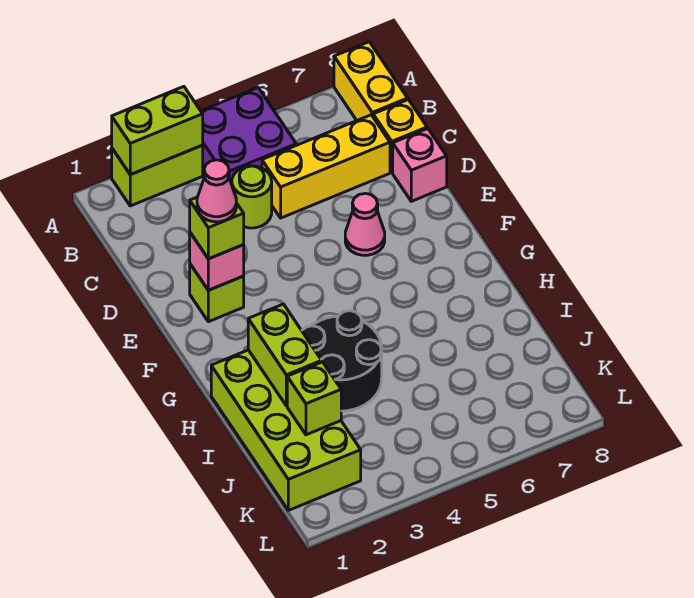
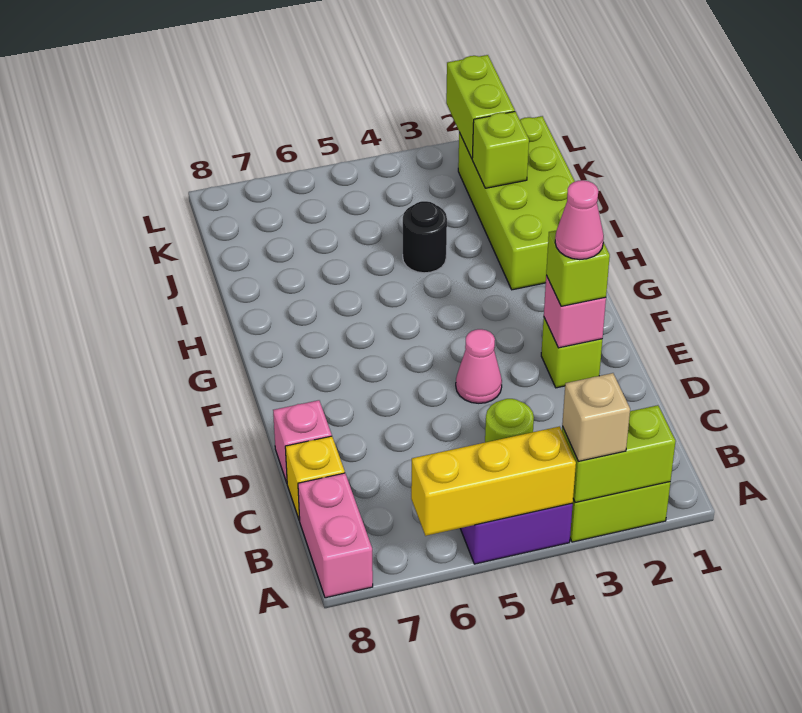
none -> tan brick A3 level 3
yellow brick A8:B8 level 1 -> pink brick A8:B8 level 1
yellow brick C5:C7 level 1 -> yellow brick A4:A6 level 2
pink cone E6 level 1 -> pink cone E4 level 1
lime brick H2:I2 level 2 -> lime brick K2:L2 level 2
black round brick H3:I4 level 1 -> black round brick I4 level 1

